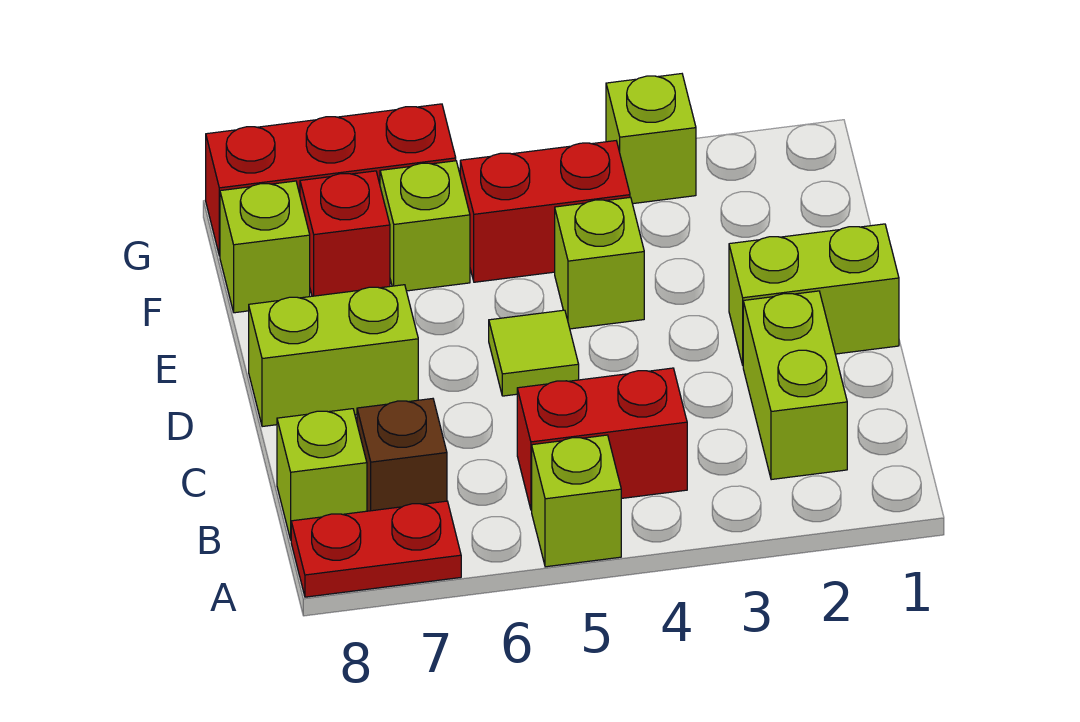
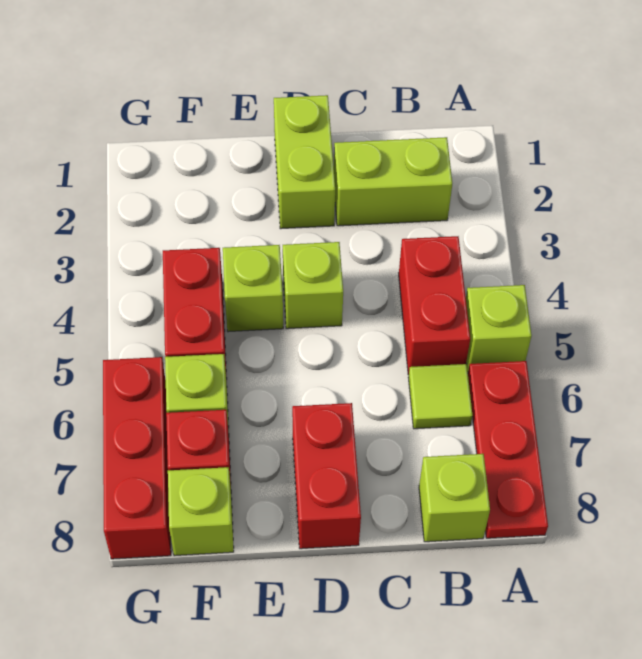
red plate A7:A8 level 1 -> red plate A6:A8 level 1
brown brick B7 level 1 -> none
lime tile D5 level 1 -> lime tile B6 level 1
lime brick D7:D8 level 1 -> red brick D7:D8 level 1
lime brick G3 level 1 -> lime brick D4 level 1

